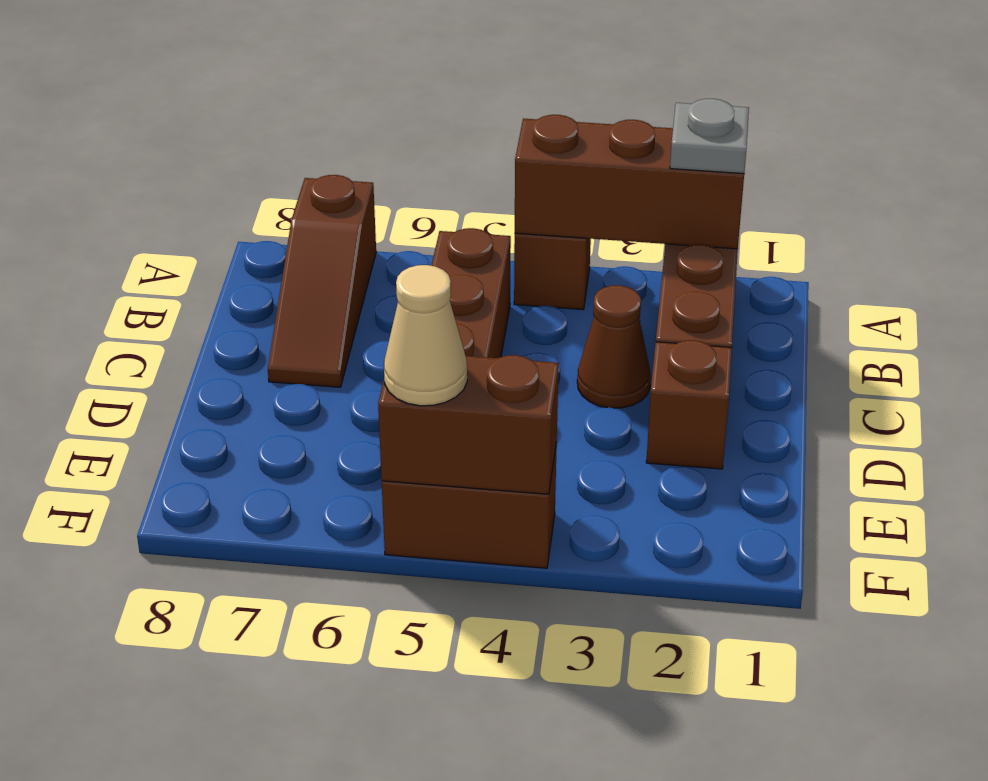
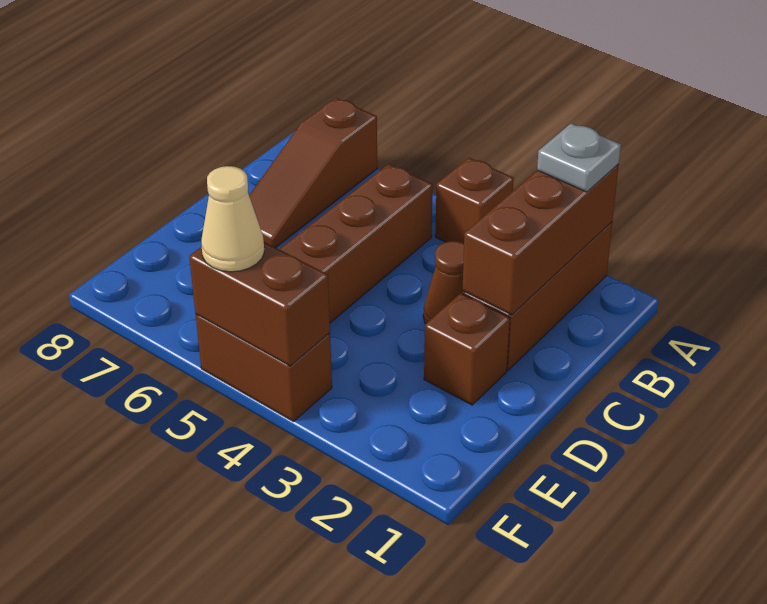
brown brick A2:A4 level 2 -> brown brick A2:C2 level 2

